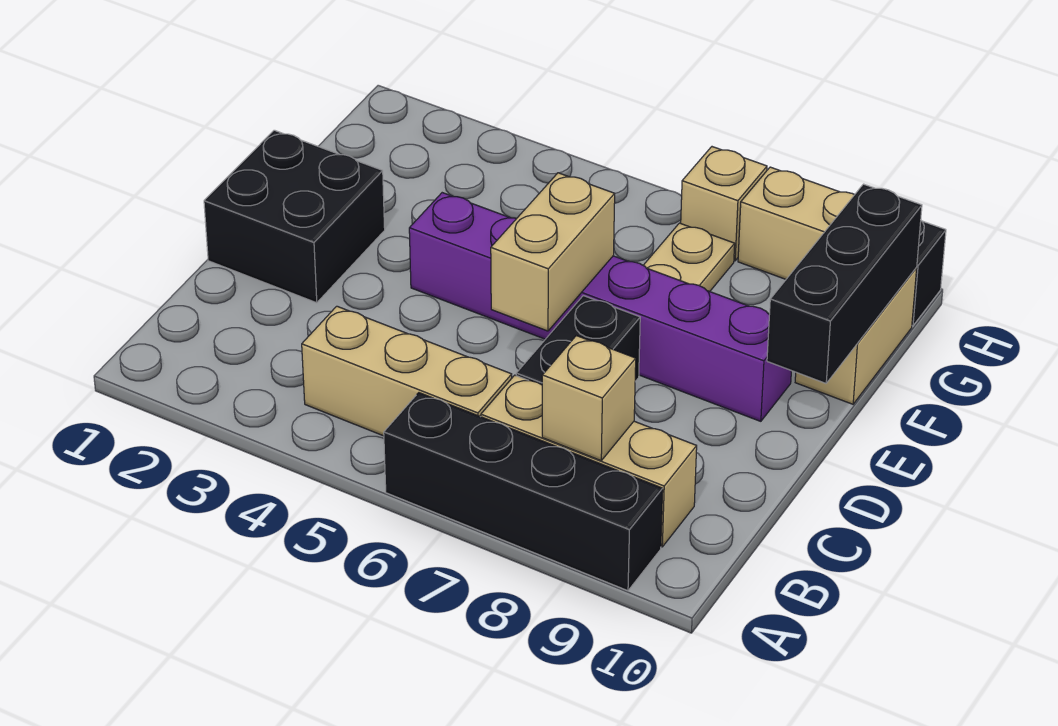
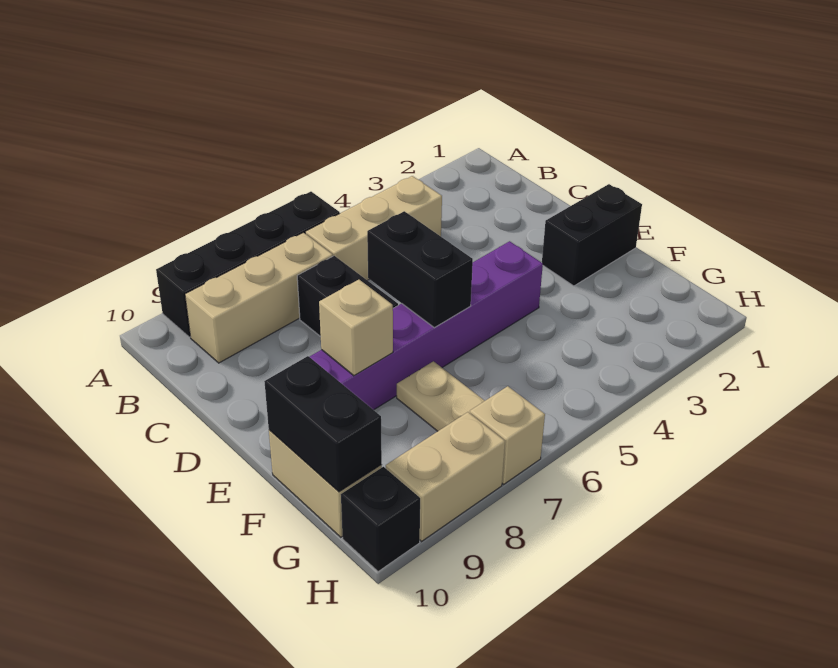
tan brick B8 level 2 -> tan brick E8 level 2
black brick D1:E2 level 1 -> black brick E1:E2 level 1
tan brick D6:E6 level 2 -> black brick D6:E6 level 2
black brick E10:G10 level 2 -> black brick F10:G10 level 2

